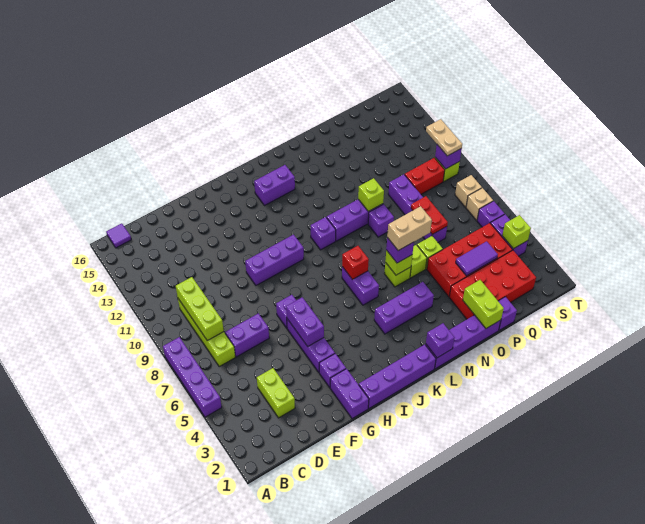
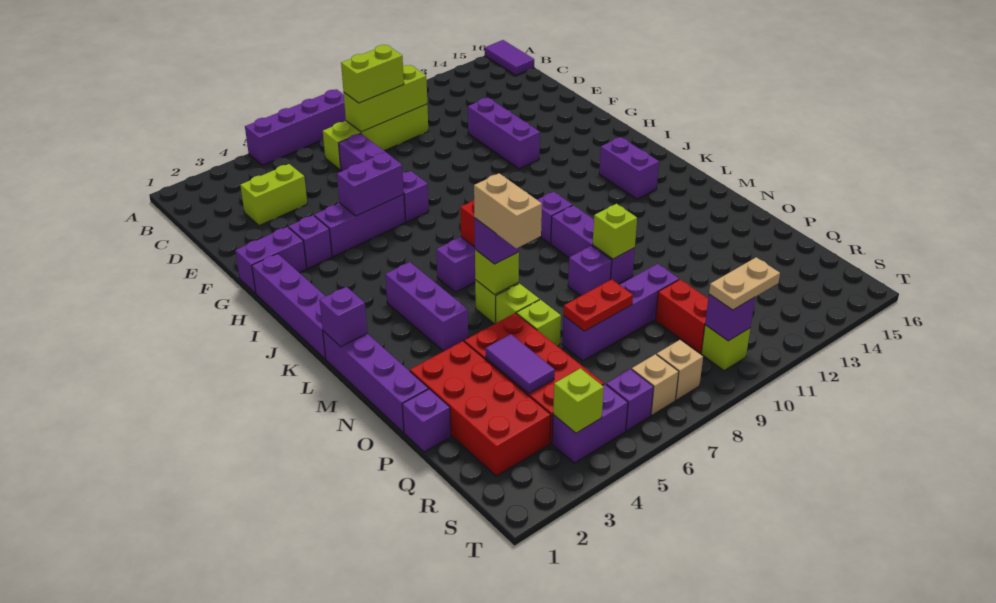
purple tile B16 level 1 -> purple tile A16:B16 level 1
purple brick G10:I10 level 1 -> purple brick E12:G12 level 1
lime brick O1:O2 level 2 -> lime brick C8:C9 level 3

